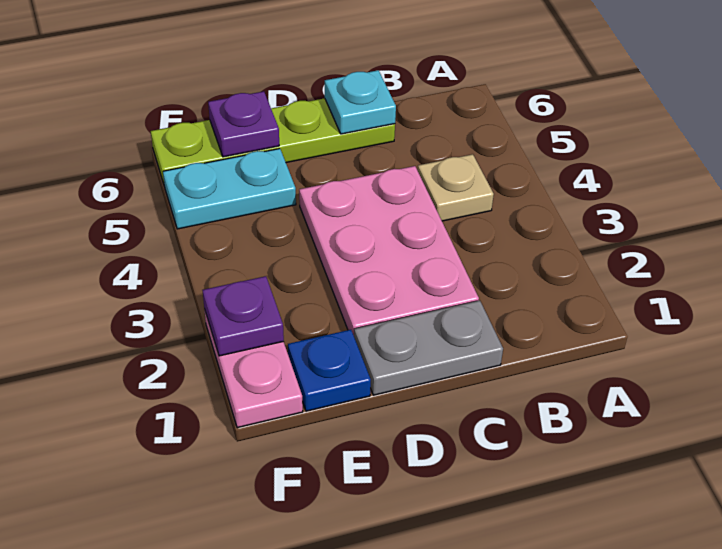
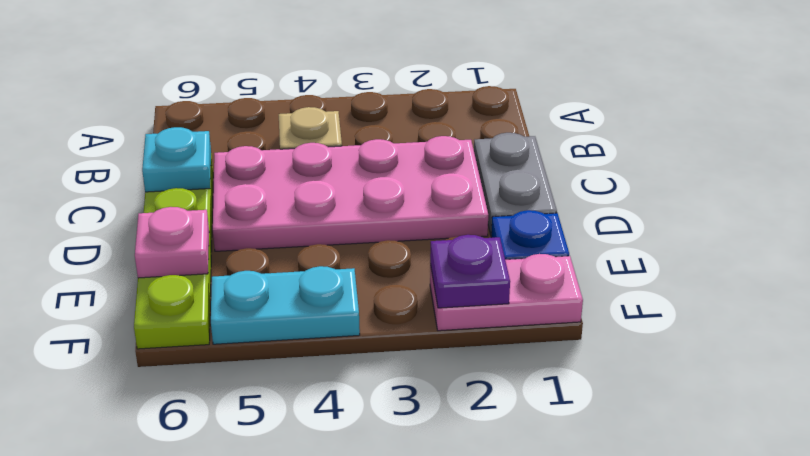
pink plate C2:D4 level 1 -> pink plate C2:D5 level 1
cyan plate E5:F5 level 1 -> cyan plate F4:F5 level 1
purple plate E6 level 2 -> pink plate E6 level 2

